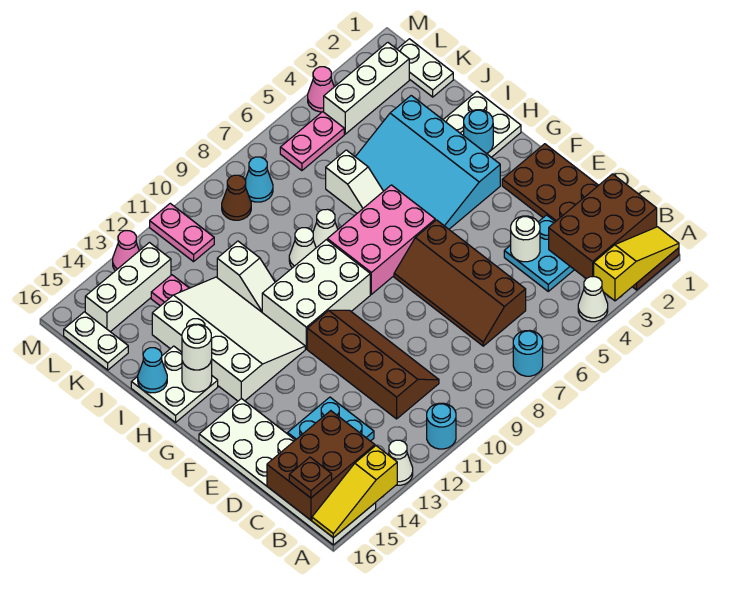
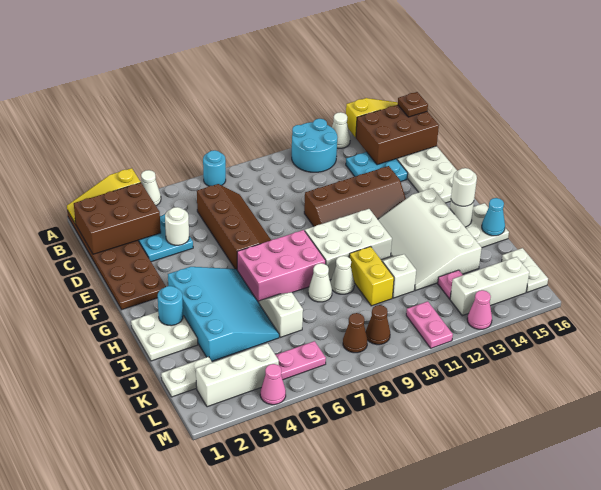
cyan round brick A11 level 1 -> cyan round brick A11:B12 level 1
brown slope C10:F11 level 1 top 11 -> brown slope E10:F13 level 1 top E
none -> yellow brick I10:J10 level 1
white plate K1:L1 level 1 -> white plate K1:K2 level 1
cyan cone L8 level 1 -> brown cone L8 level 1

